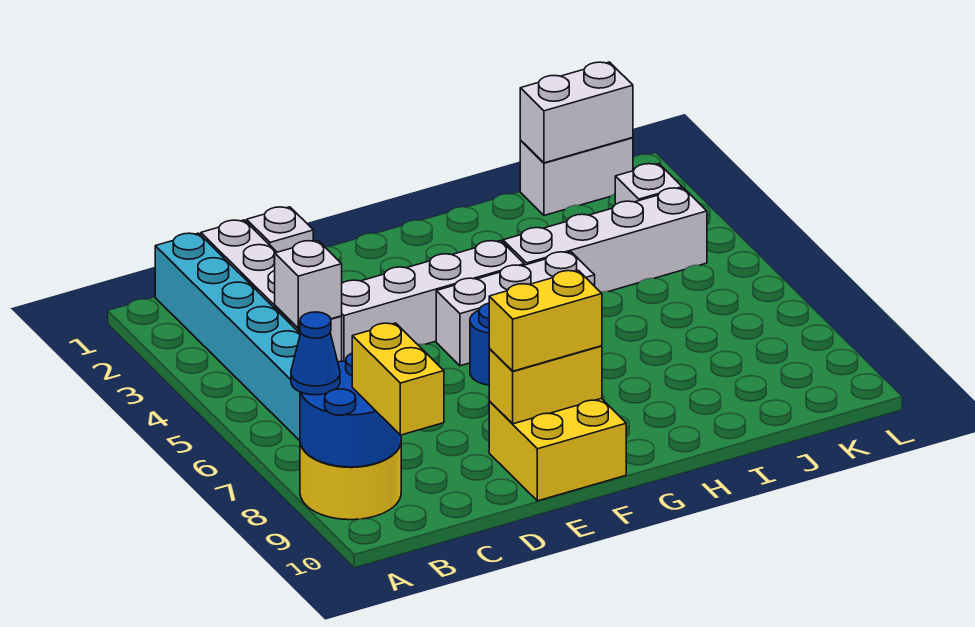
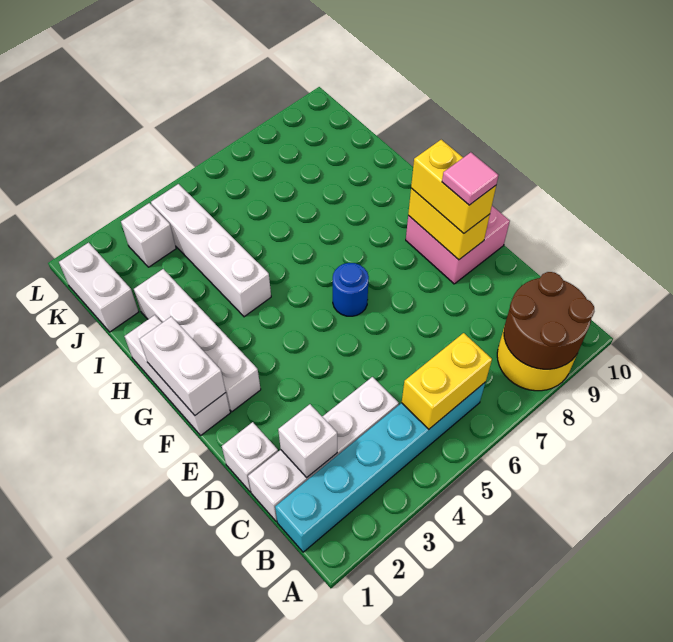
blue round brick A8:B9 level 2 -> brown round brick A8:B9 level 2
blue cone A8 level 3 -> none
yellow brick B9:B10 level 3 -> yellow brick B5:B6 level 2
white brick C4 level 2 -> white brick C2 level 2
white brick D4:G4 level 1 -> white brick F2:I2 level 1
yellow brick E9:F10 level 1 -> pink brick E9:F10 level 1
none -> pink tile E9 level 4
white brick F5:H5 level 1 -> white brick F1:H1 level 1
white brick J1:K1 level 2 -> white brick F1:G1 level 2

